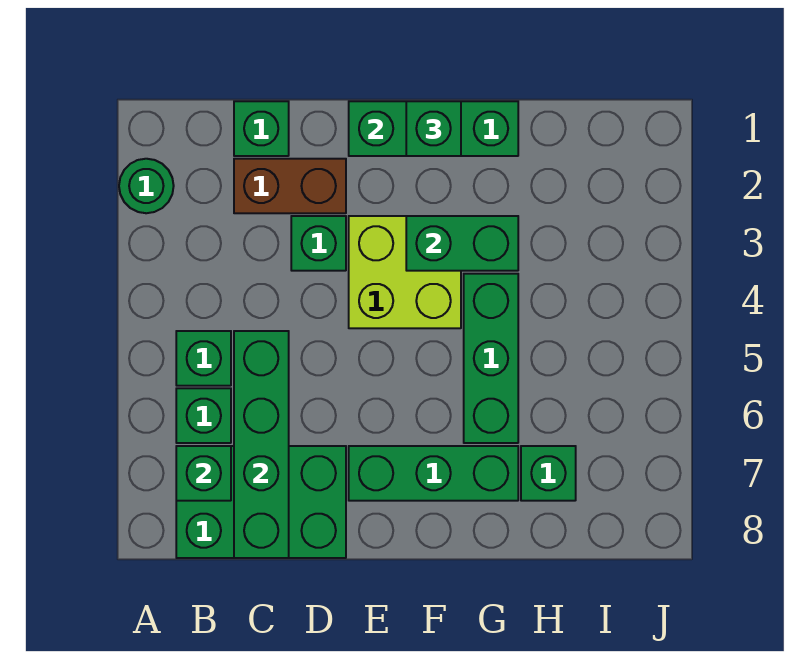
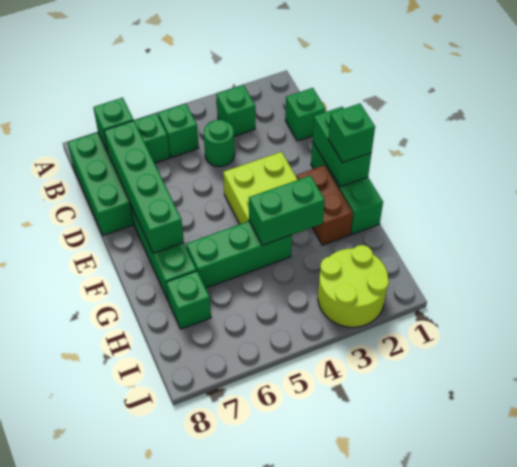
green round brick A2 level 1 -> green round brick C4 level 1
brown brick C2:D2 level 1 -> brown brick F2:G2 level 1
green brick C5:C8 level 2 -> green brick C7:F7 level 2
green brick D3 level 1 -> green brick B3 level 1
green brick F3:G3 level 2 -> green brick G3:G4 level 2
none -> lime round brick I2:J3 level 1

